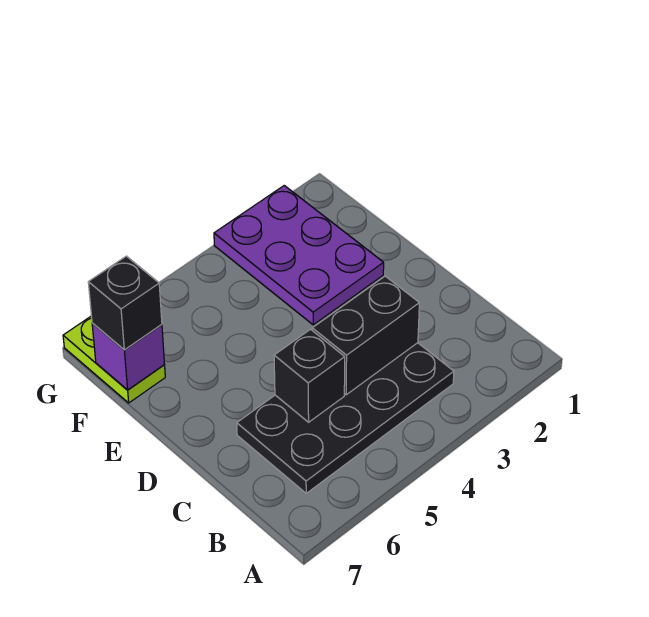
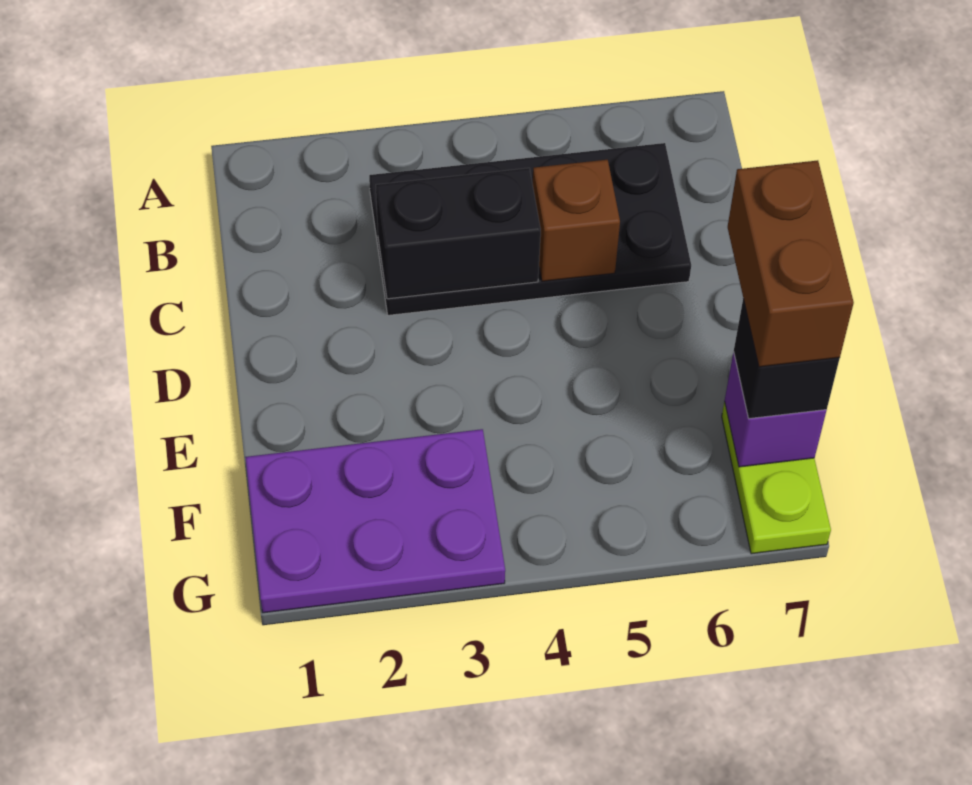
black brick C5 level 2 -> brown brick C5 level 2
purple plate E2:G3 level 1 -> purple plate F1:G3 level 1
none -> brown brick E7:F7 level 4

